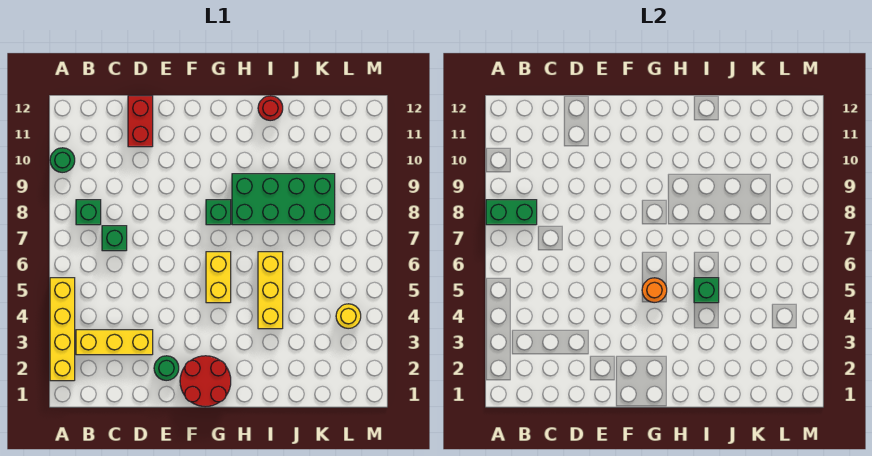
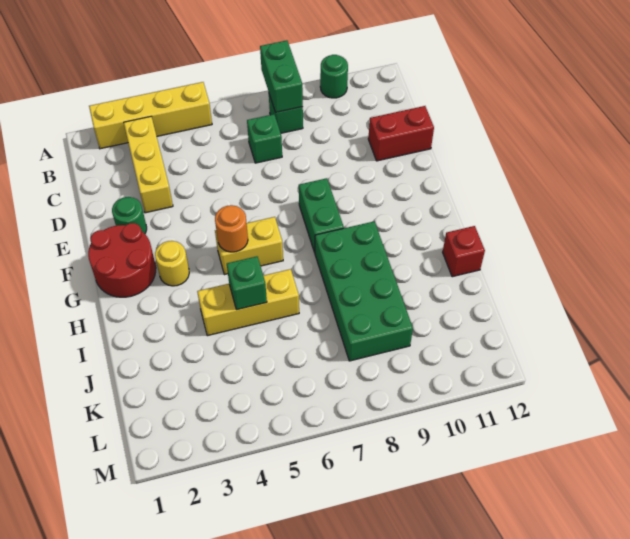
green brick G8 level 1 -> green brick F8:G8 level 1
red round brick I12 level 1 -> red brick I12 level 1
yellow round brick L4 level 1 -> yellow round brick G3 level 1

